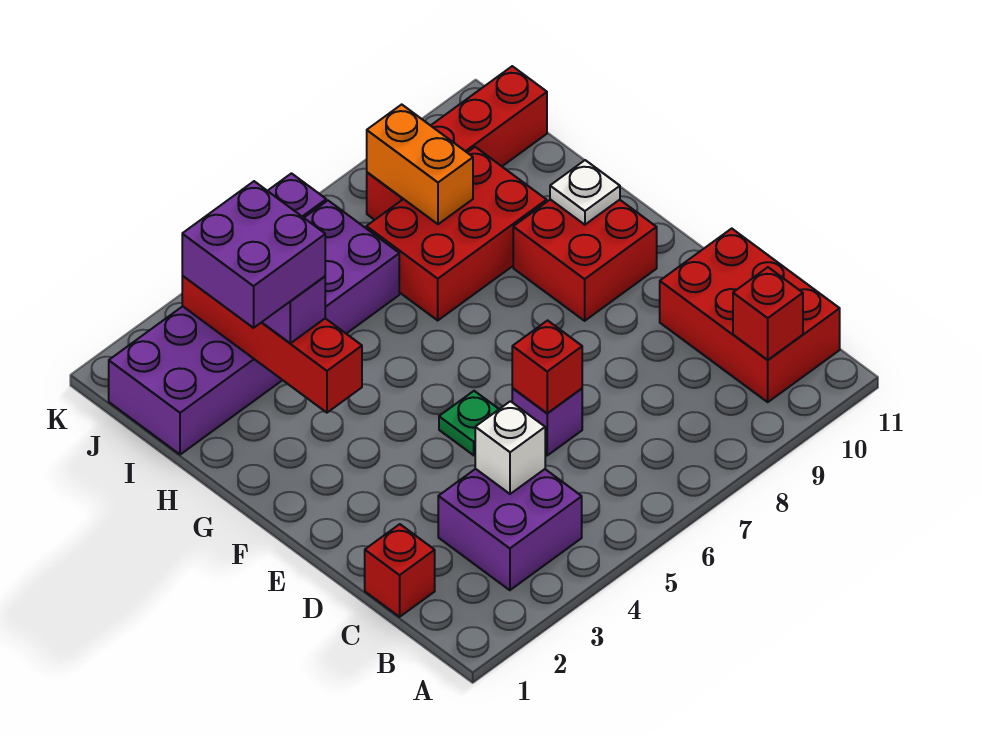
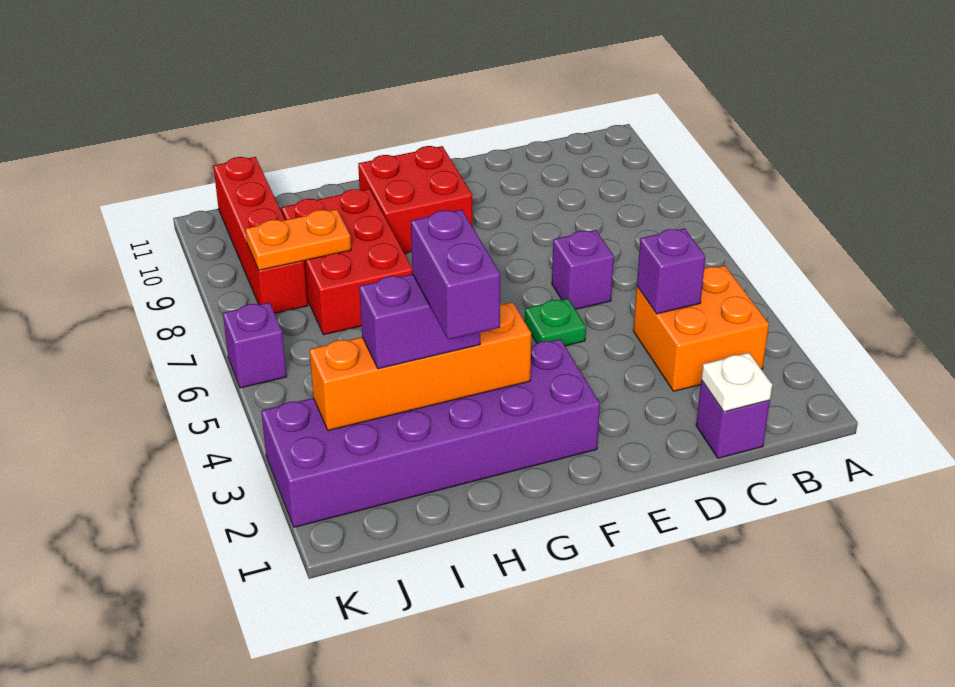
purple brick B3:C4 level 1 -> orange brick B3:C4 level 1
red brick B10:D11 level 1 -> none
red brick B10 level 2 -> none
red brick C1 level 1 -> purple brick C1 level 1
white brick C4 level 2 -> purple brick C4 level 2
red brick D6 level 2 -> none
red brick G3:J3 level 2 -> orange brick G3:J3 level 2
white plate G10 level 2 -> white plate C1 level 2
purple brick H2:I3 level 4 -> purple brick H2:H3 level 4
purple brick I1:J6 level 1 -> purple brick F2:K3 level 1
orange brick I8:J8 level 2 -> orange plate I8:J8 level 2

